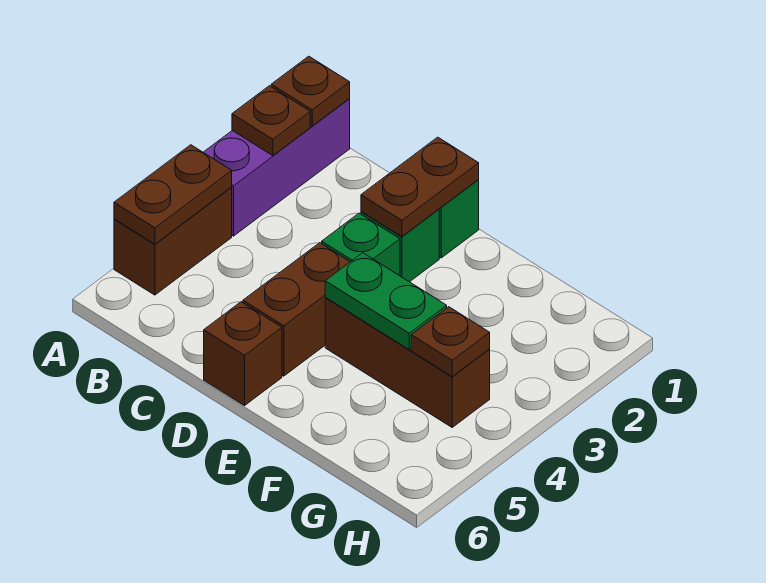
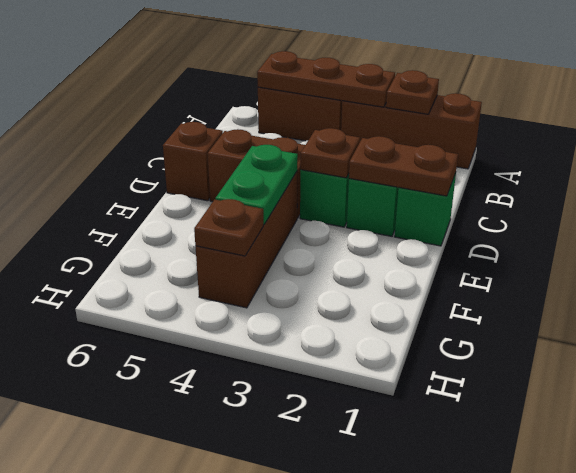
purple brick A1:A3 level 1 -> brown brick A1:A3 level 1
brown plate A1 level 2 -> brown plate D3 level 2
brown plate A4:A5 level 2 -> brown plate A3:A5 level 2

